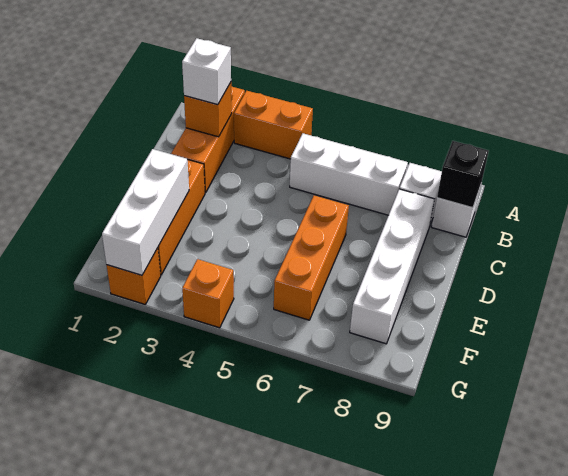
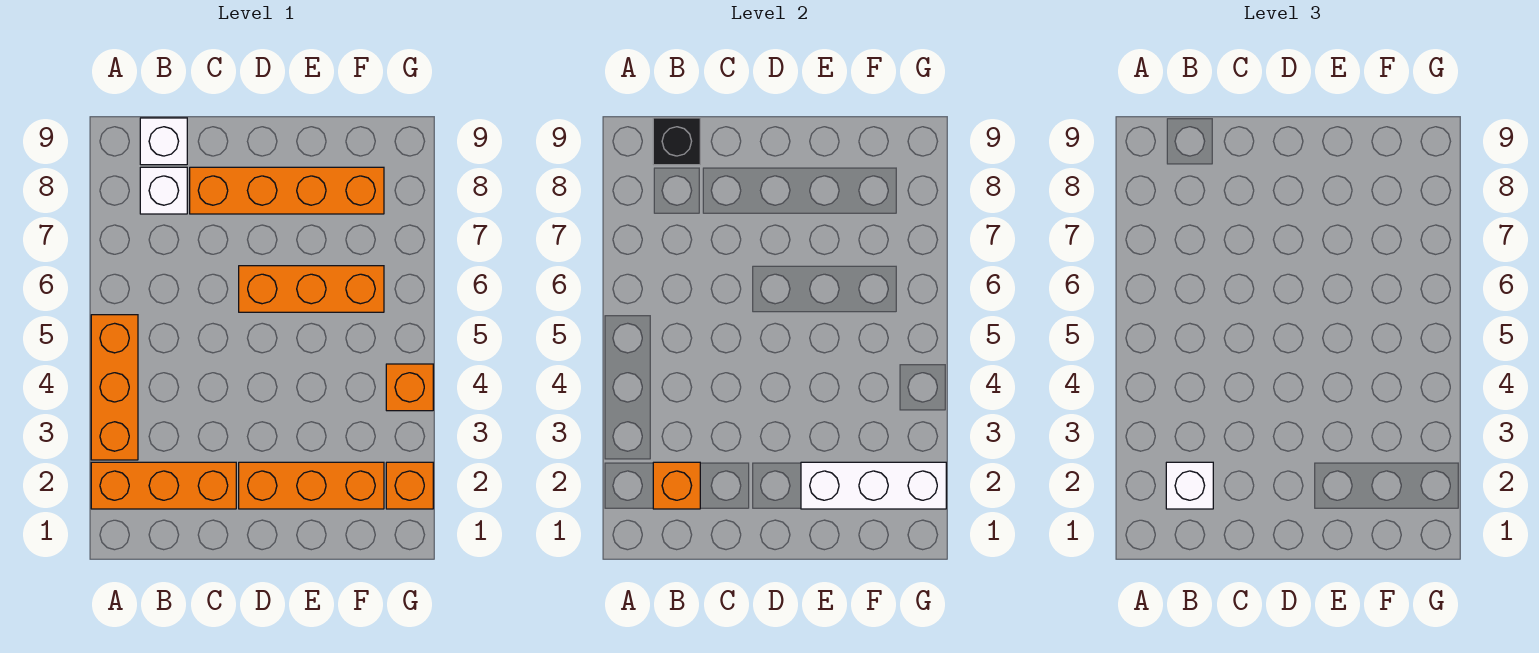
orange brick A3:A4 level 1 -> orange brick A3:A5 level 1
white brick B5:B7 level 1 -> none
white brick C8:F8 level 1 -> orange brick C8:F8 level 1

